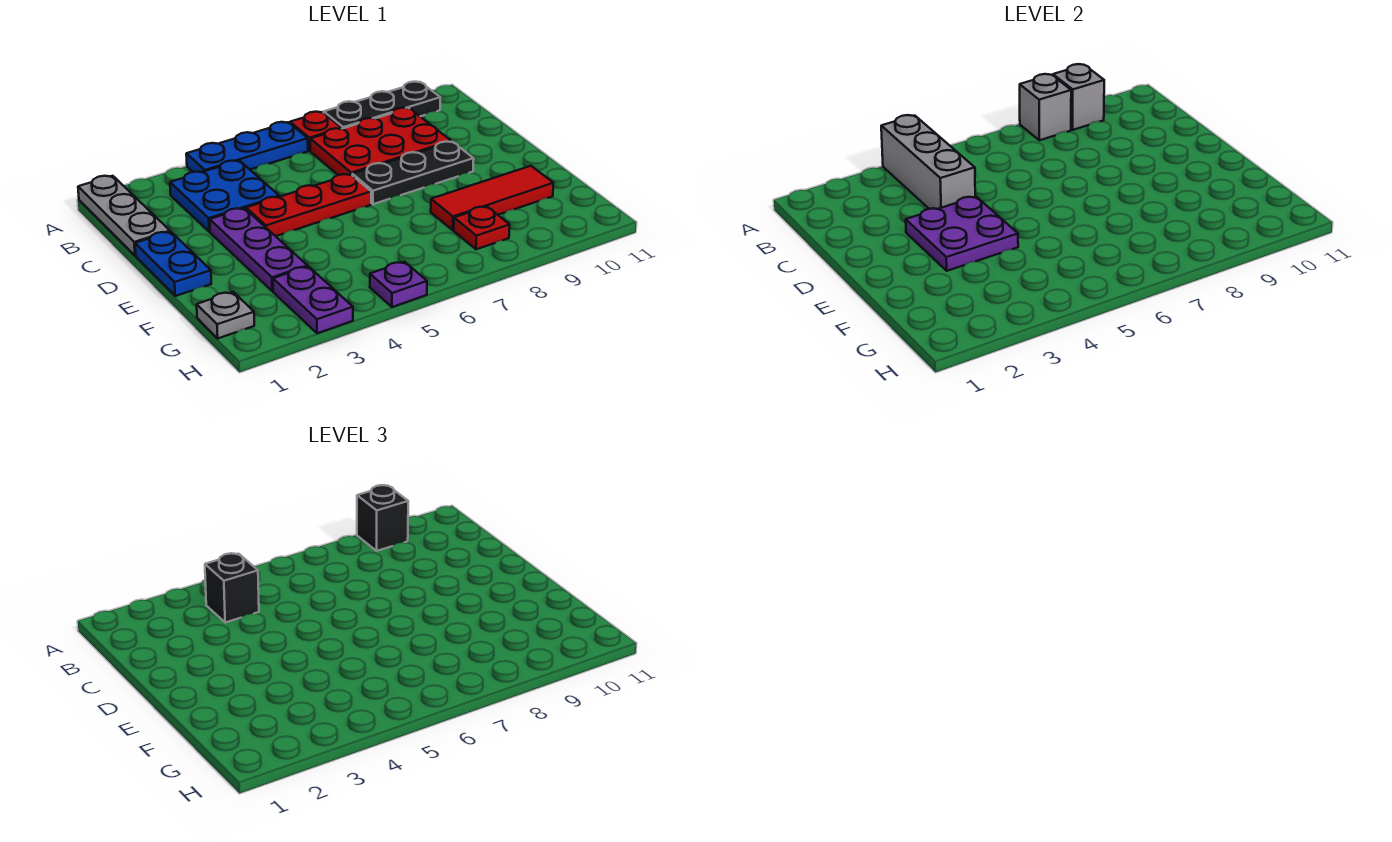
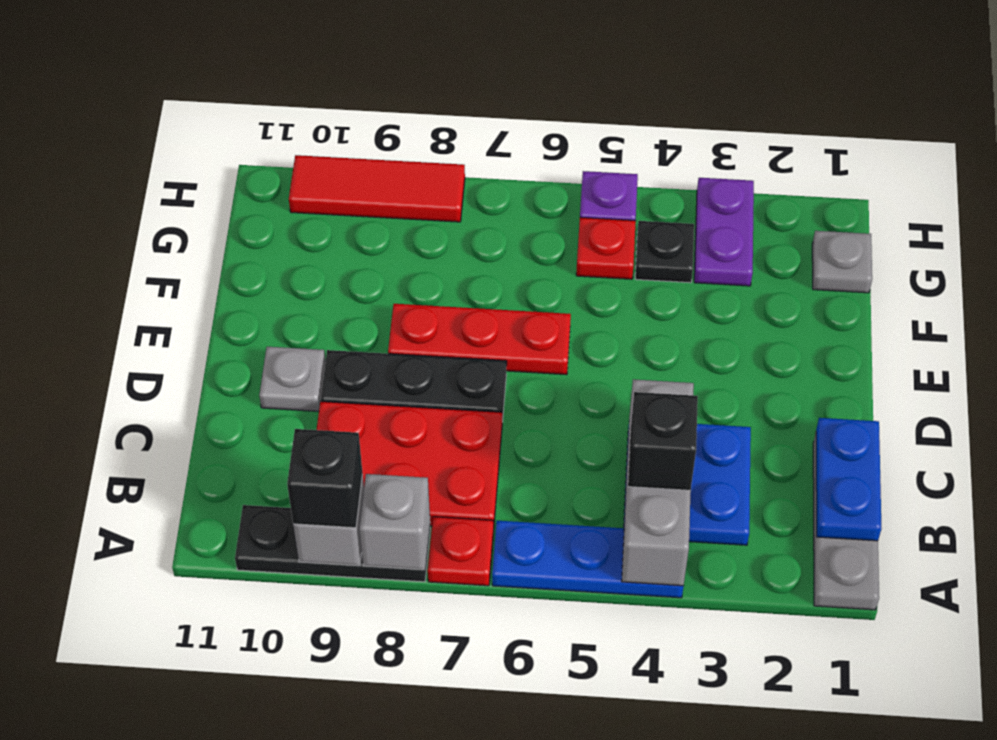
blue plate D1:E1 level 1 -> blue plate B1:C1 level 2
purple plate D3:F3 level 1 -> none
purple plate D3:E4 level 2 -> none
red plate D4:D6 level 1 -> red plate E6:E8 level 1
none -> grey plate D10 level 1
red tile F8:F10 level 1 -> red tile H8:H10 level 1
none -> black plate G4 level 1
red plate G8 level 1 -> red plate G5 level 1

